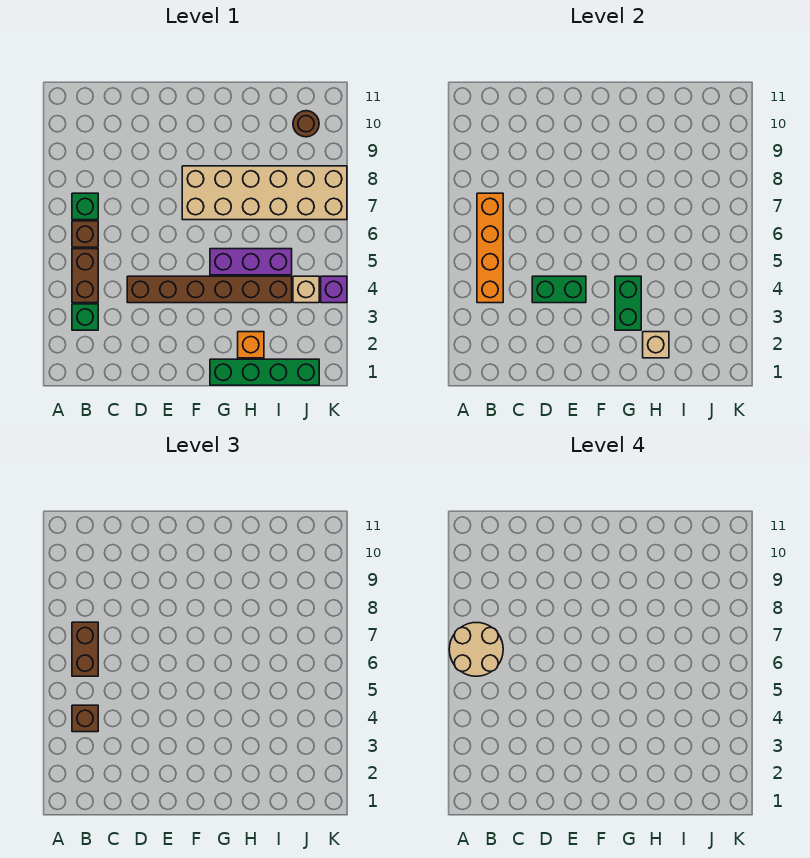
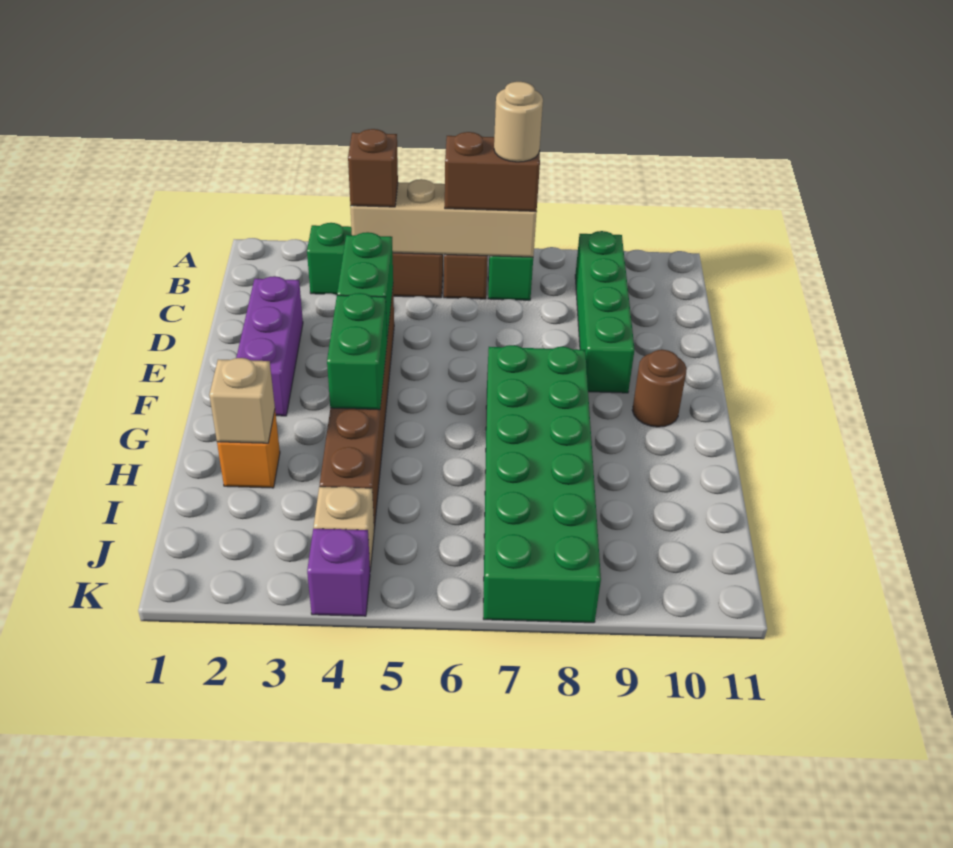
tan round brick A6:B7 level 4 -> tan round brick B7 level 4
orange brick B4:B7 level 2 -> tan brick B4:B7 level 2
tan brick F7:K8 level 1 -> green brick F7:K8 level 1
green brick G1:J1 level 1 -> green brick B9:E9 level 1
green brick G3:G4 level 2 -> green brick F4:G4 level 2
purple brick G5:I5 level 1 -> purple brick D2:F2 level 1
brown round brick J10 level 1 -> brown round brick F10 level 1

